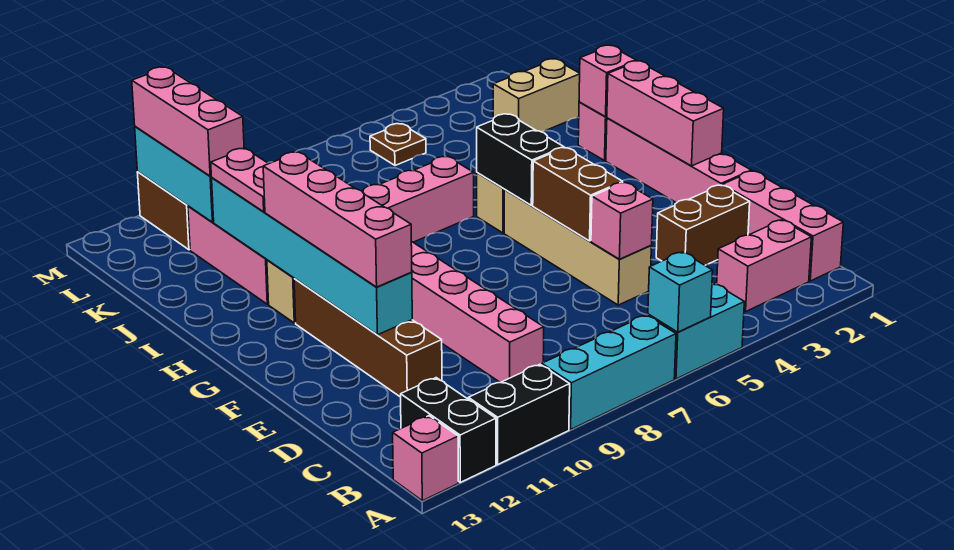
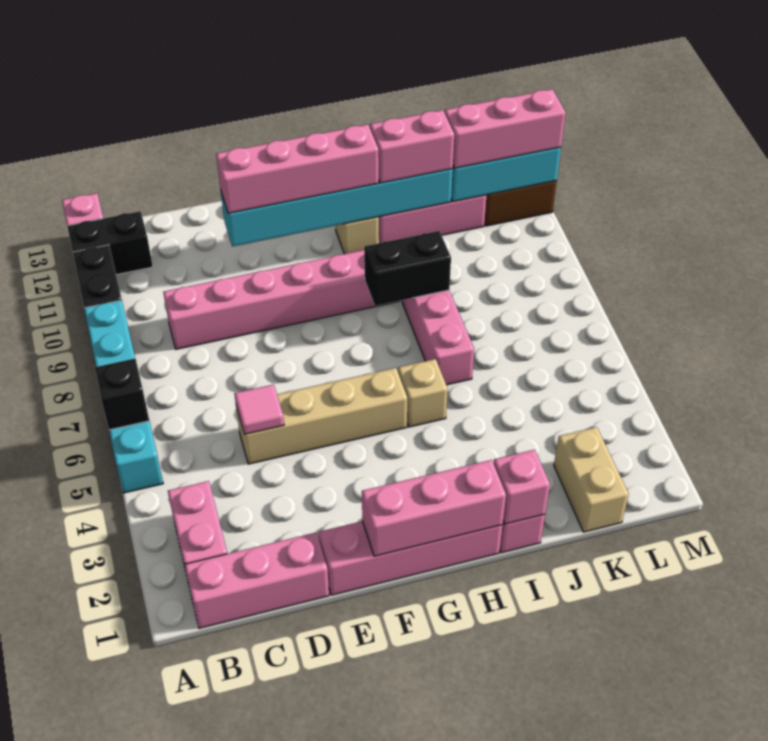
cyan brick A6 level 2 -> black brick A6 level 2
brown brick D2:D3 level 1 -> none
pink brick D5 level 2 -> pink tile D5 level 2
brown brick D11:G11 level 1 -> none
brown brick E5:F5 level 2 -> none
black brick G5:H5 level 2 -> black brick H8:I8 level 2
pink plate I11:J11 level 3 -> pink brick I11:J11 level 3
brown plate L5 level 1 -> none

